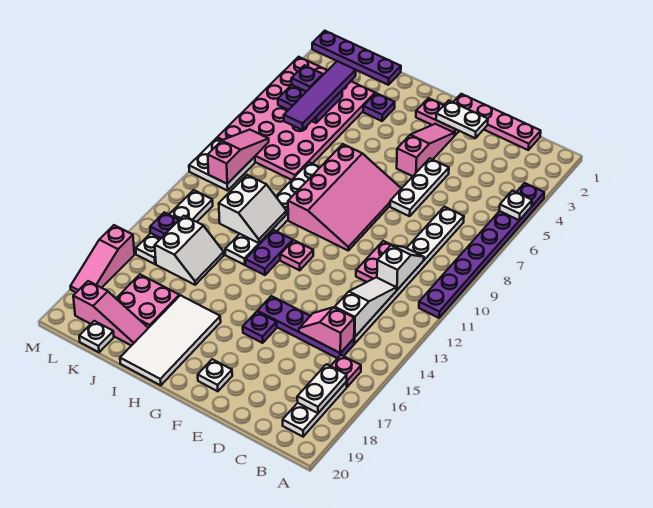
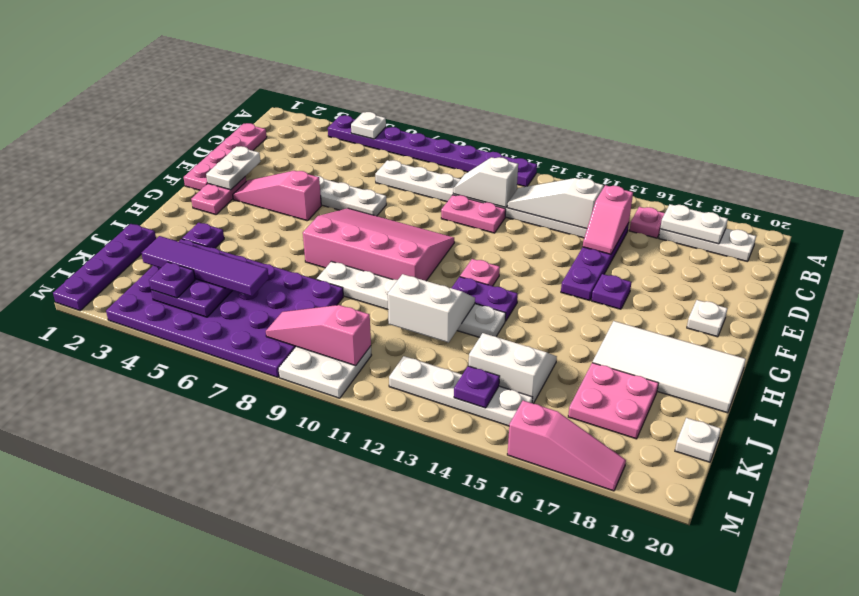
pink plate J3:M8 level 1 -> purple plate J3:M8 level 1
pink slope J19:L19 level 1 top L -> none

